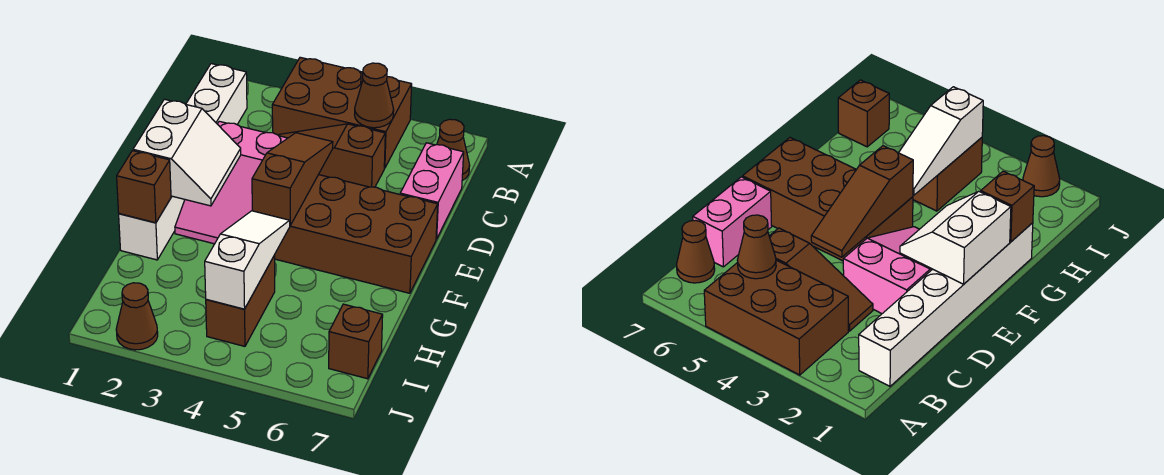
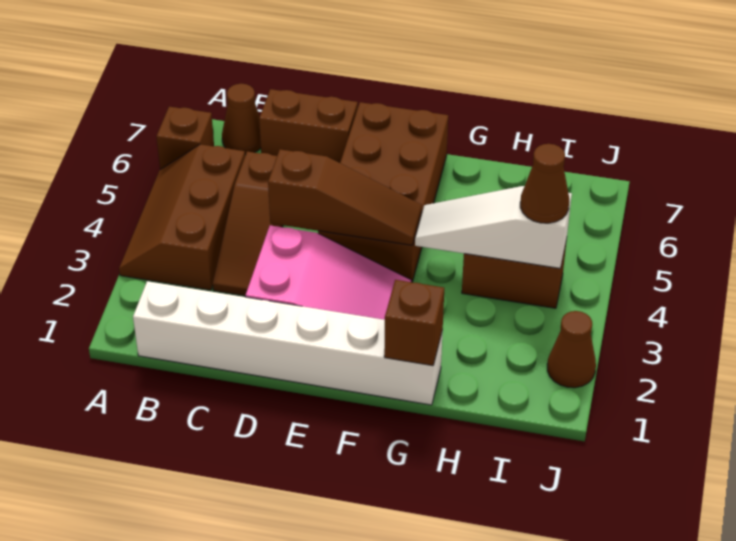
brown brick A3:B5 level 1 -> brown slope A3:B5 level 1 top B
brown cone B5 level 2 -> brown cone I4 level 3
pink brick C7:D7 level 1 -> brown brick C7:D7 level 1
brown slope D4:F4 level 2 top F -> brown slope D4:F4 level 2 top D
white slope E1:F2 level 2 top 1 -> none
brown brick I7 level 1 -> brown brick A6 level 1

